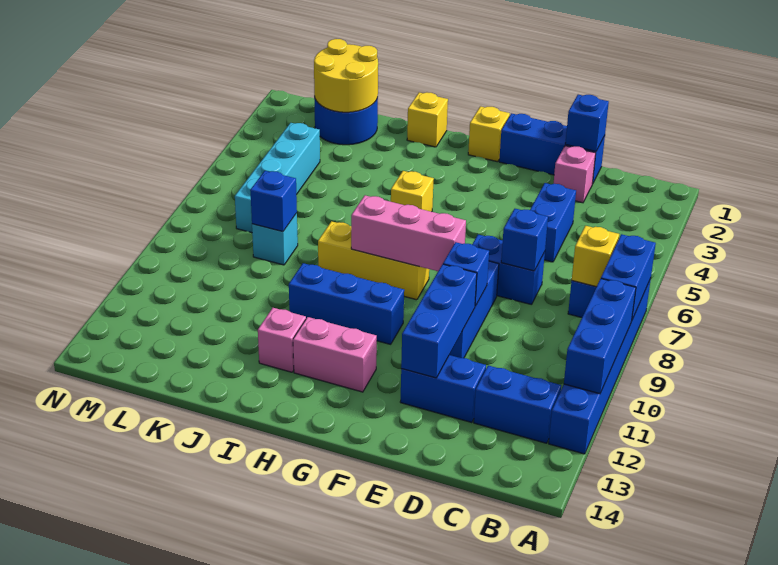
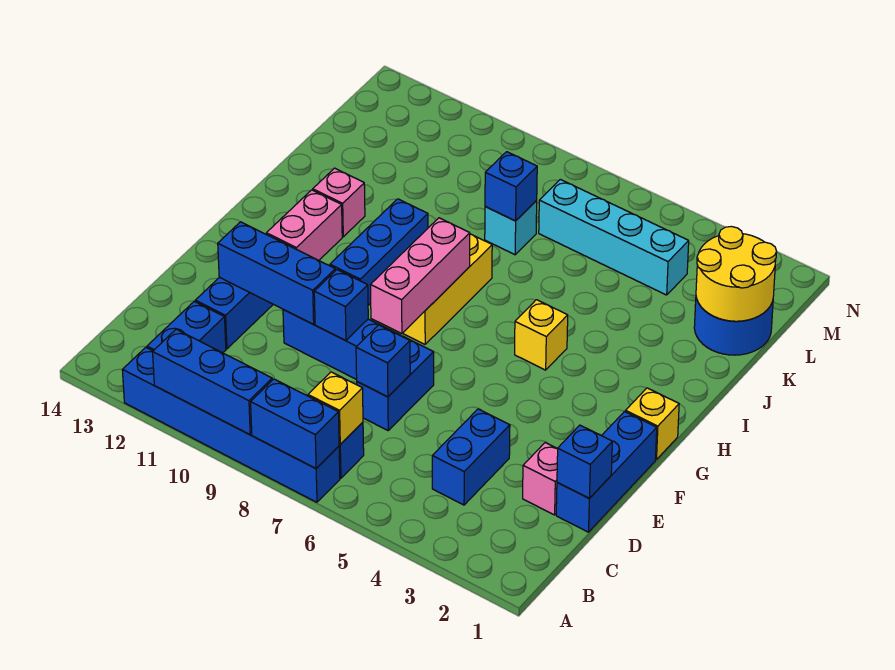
blue brick D4:D5 level 1 -> blue brick C4:D4 level 1
yellow brick I1 level 1 -> none

